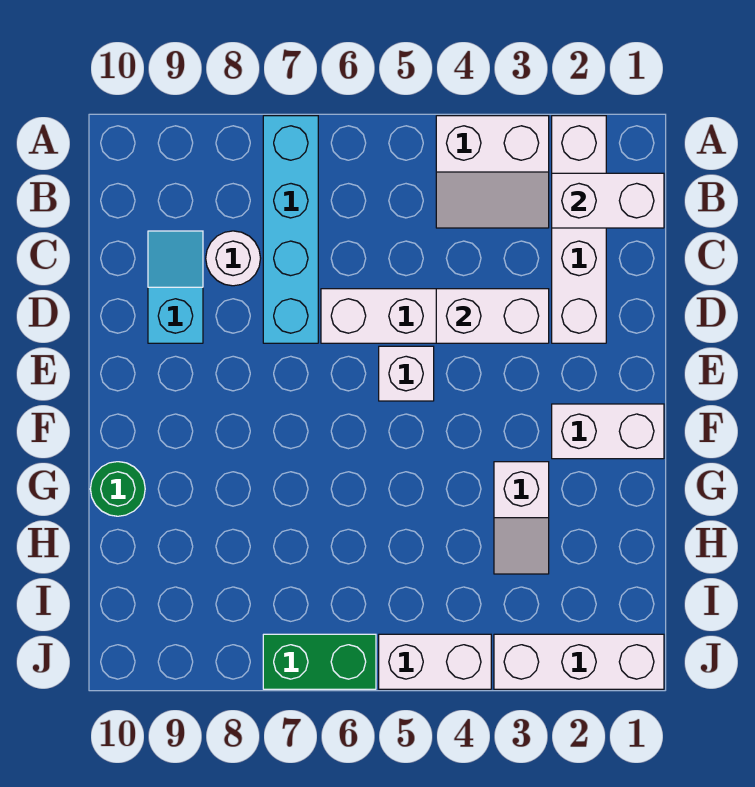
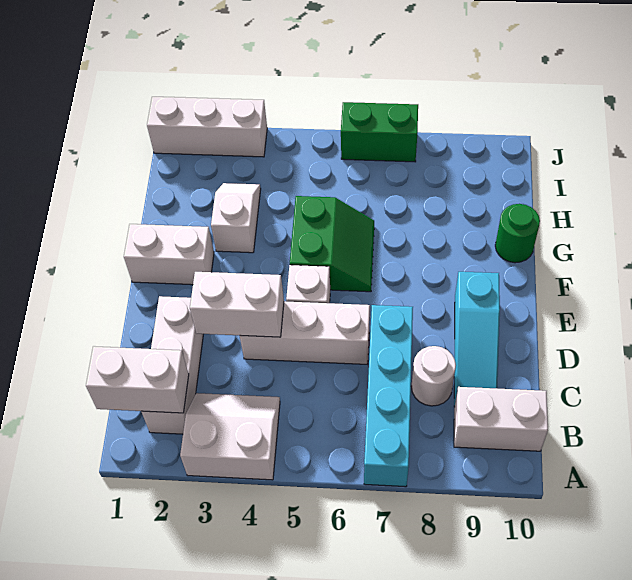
white brick A2:D2 level 1 -> white brick B2:D2 level 1
cyan slope C9:D9 level 1 top D -> cyan slope C9:E9 level 1 top E
none -> green slope F5:G6 level 1 top 5
white brick J4:J5 level 1 -> white brick B9:B10 level 1

